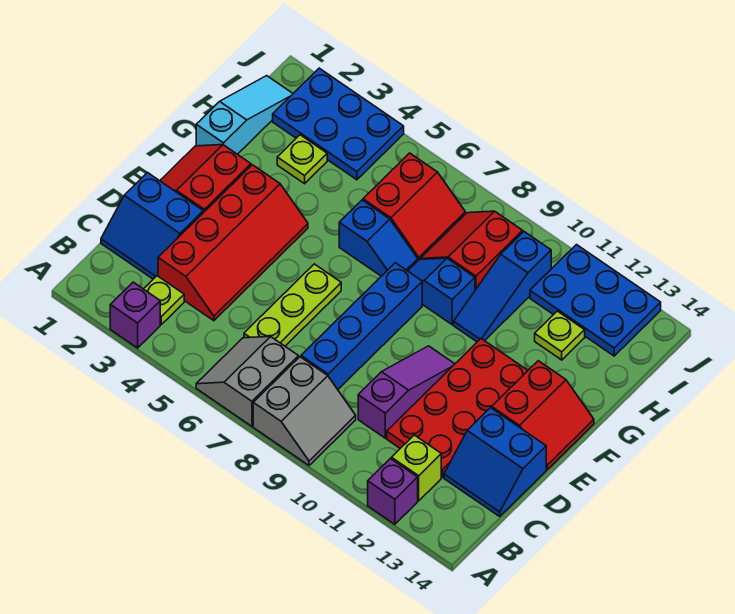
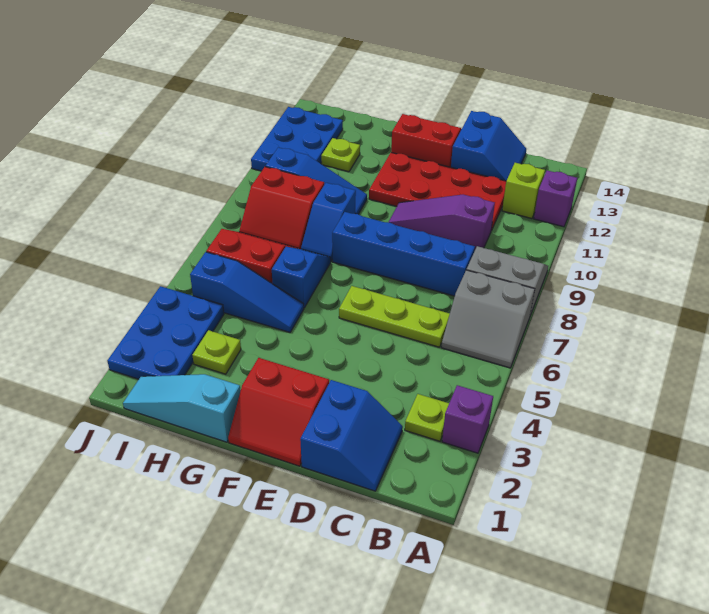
red slope C3:F4 level 1 top 3 -> none
none -> blue slope G5:I5 level 1 top I

